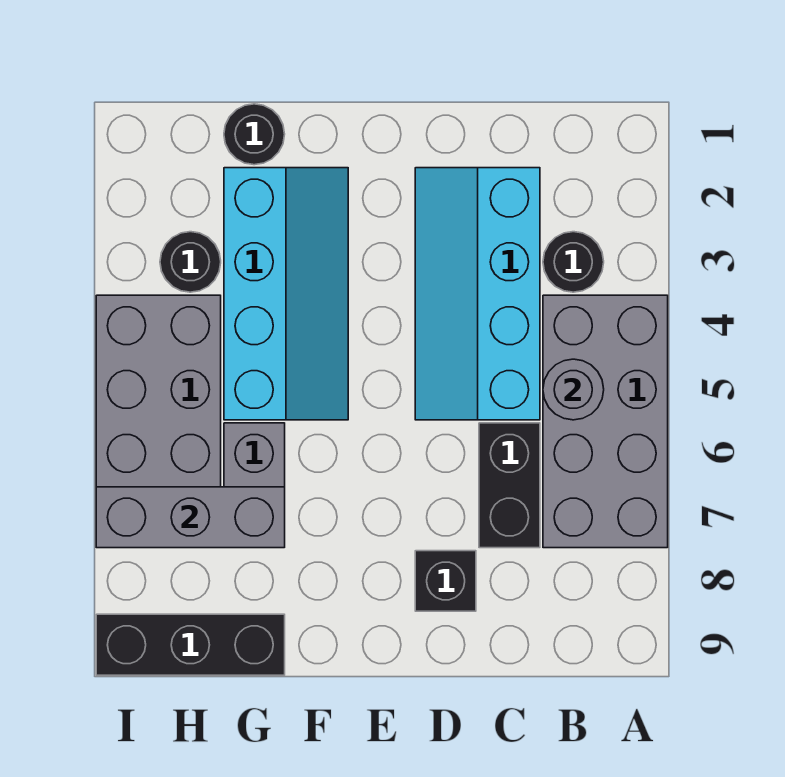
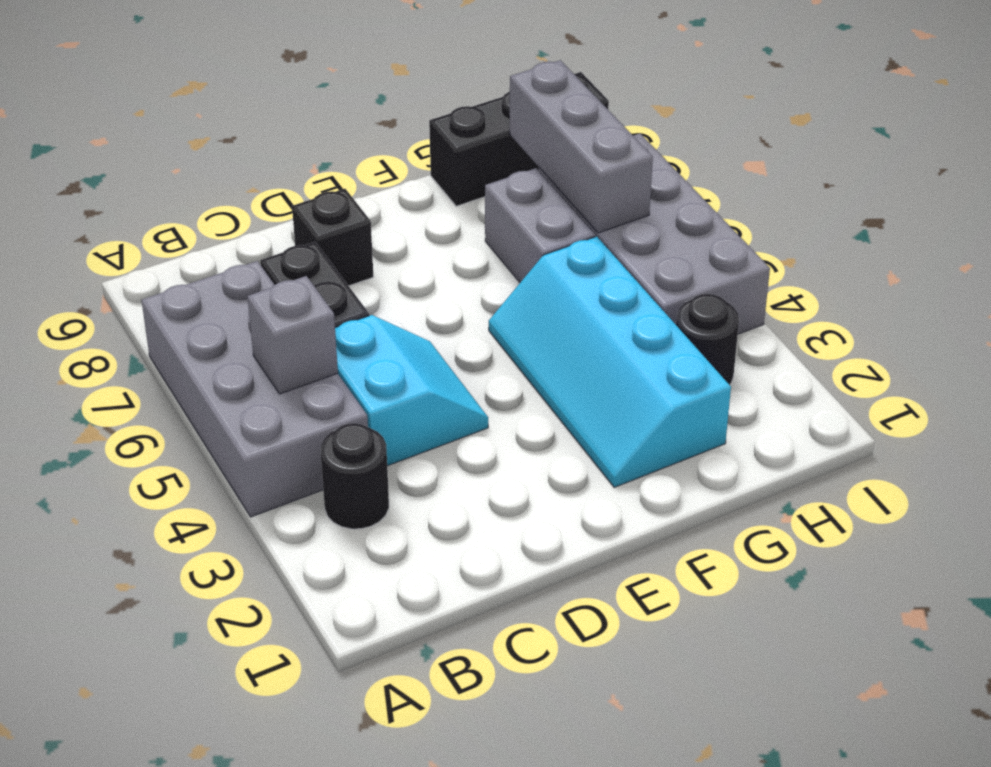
grey round brick B5 level 2 -> grey brick B5 level 2
cyan slope C2:D5 level 1 top C -> cyan slope C4:D5 level 1 top C
black round brick G1 level 1 -> none
grey brick G7:I7 level 2 -> grey brick H6:H8 level 2

